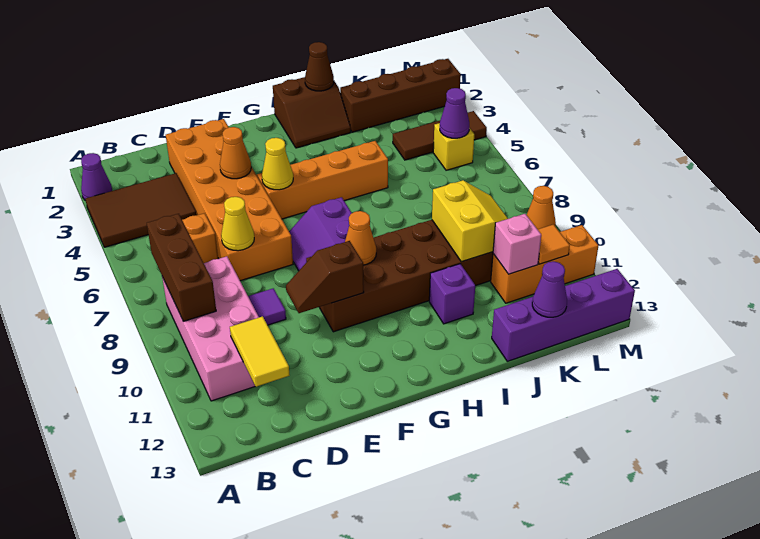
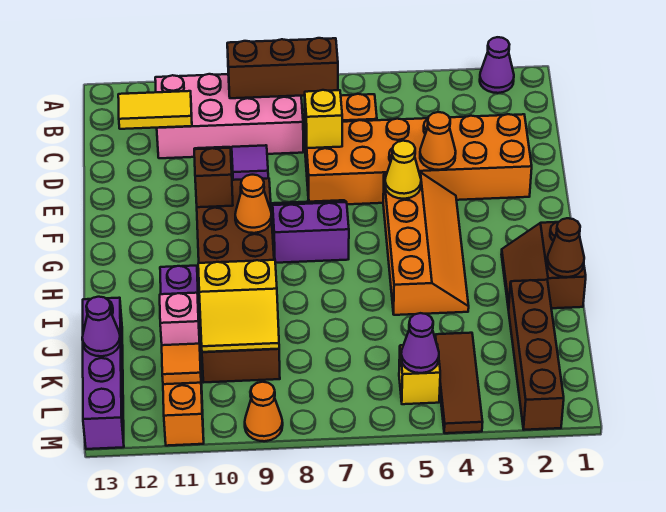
brown tile A3:C4 level 1 -> none
yellow cone D7 level 2 -> yellow brick D7 level 2

